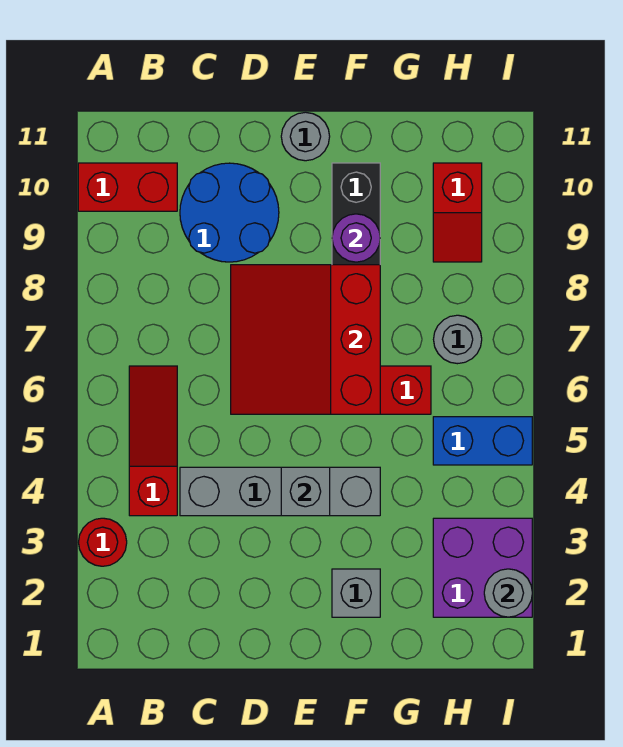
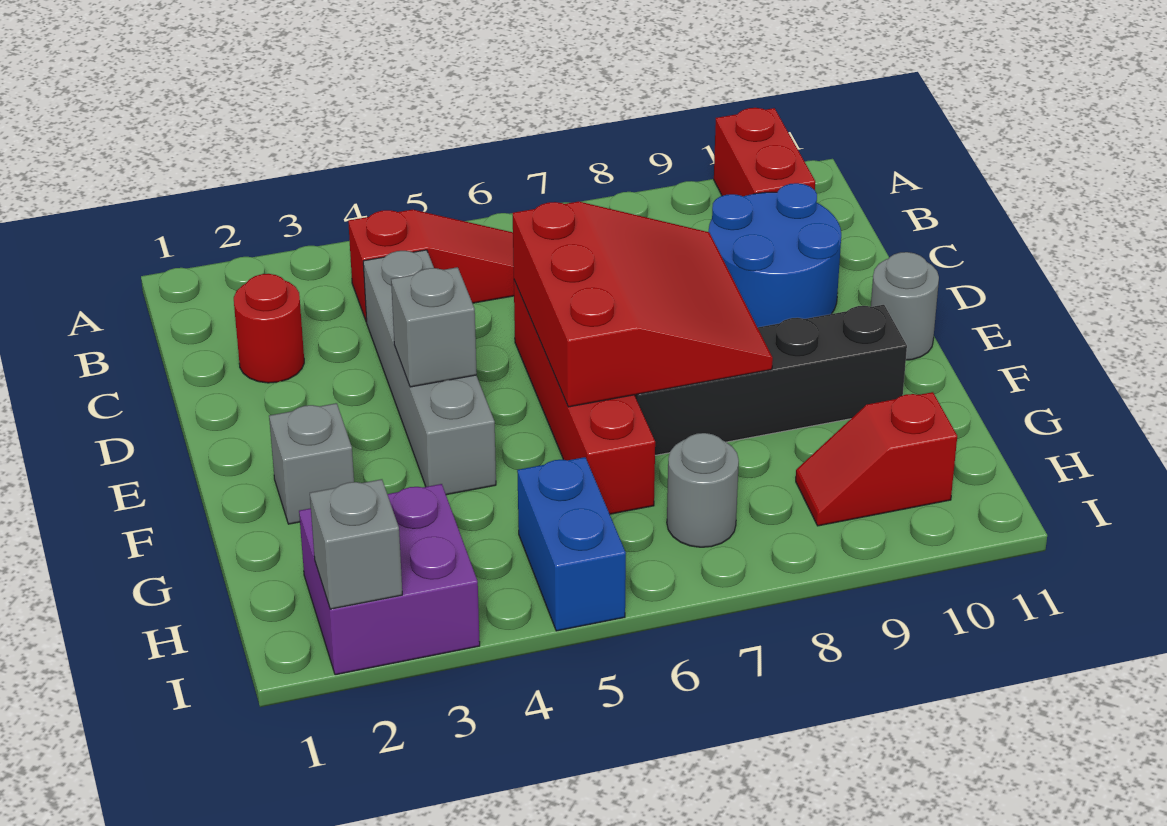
red round brick A3 level 1 -> red round brick C2 level 1
red slope D6:F8 level 2 top F -> red slope D6:F8 level 2 top 6
purple round brick F9 level 2 -> none
grey round brick I2 level 2 -> grey brick I2 level 2

